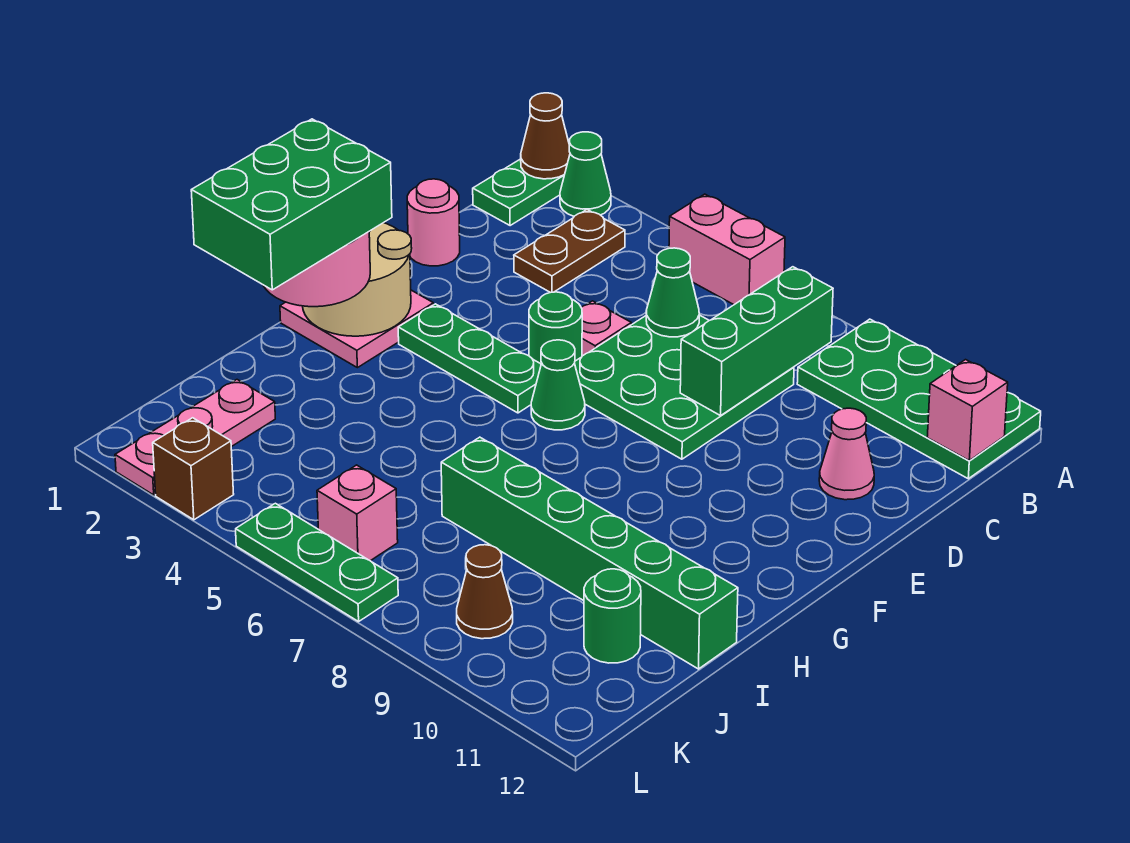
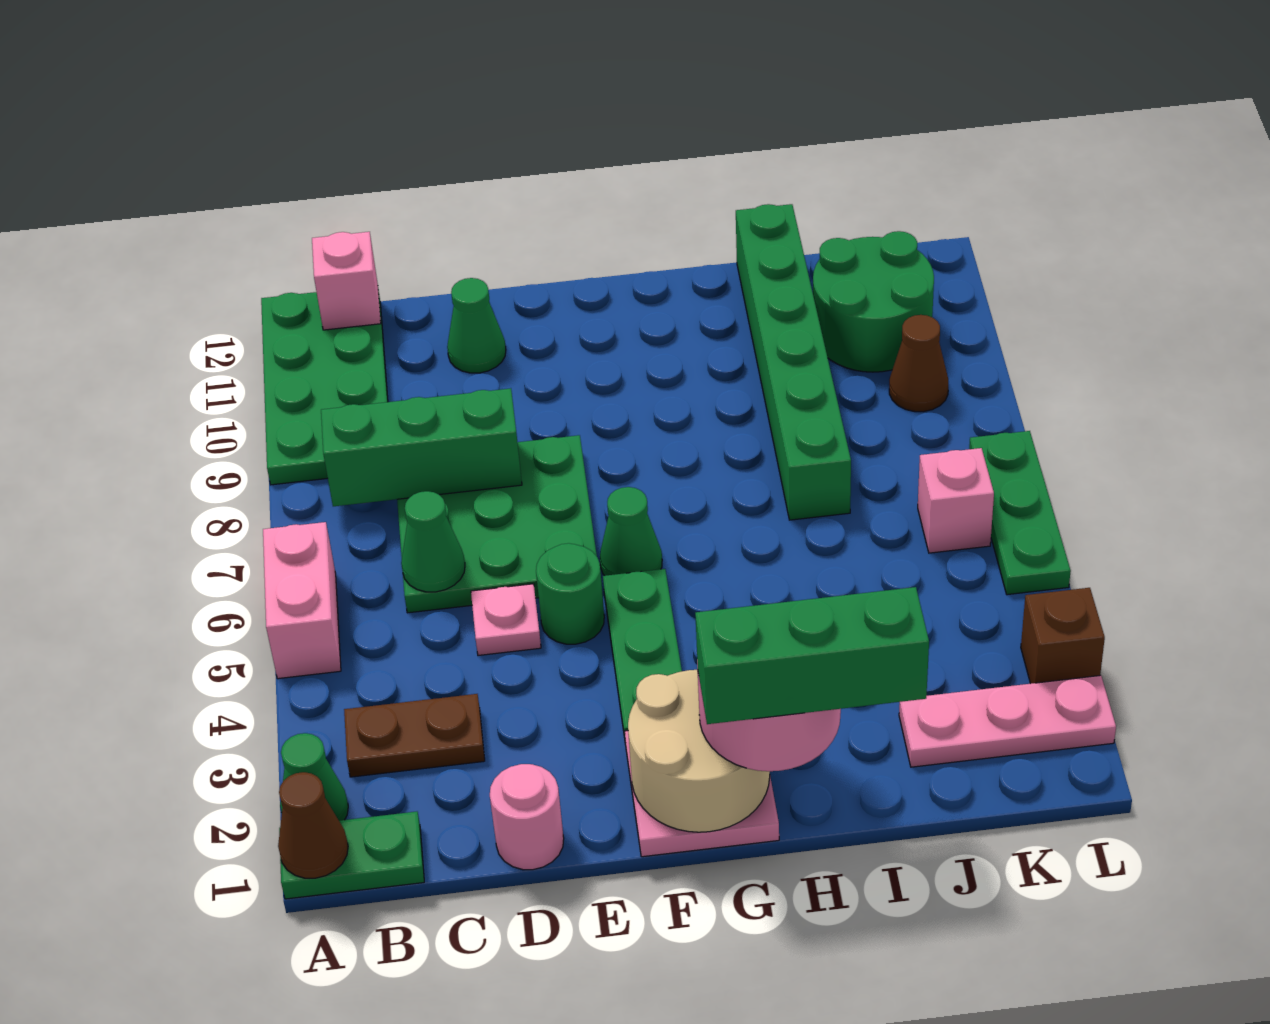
pink cone D11 level 1 -> green cone D11 level 1
green brick G1:I2 level 4 -> green brick G1:I1 level 4
green round brick J11 level 1 -> green round brick J10:K11 level 1

